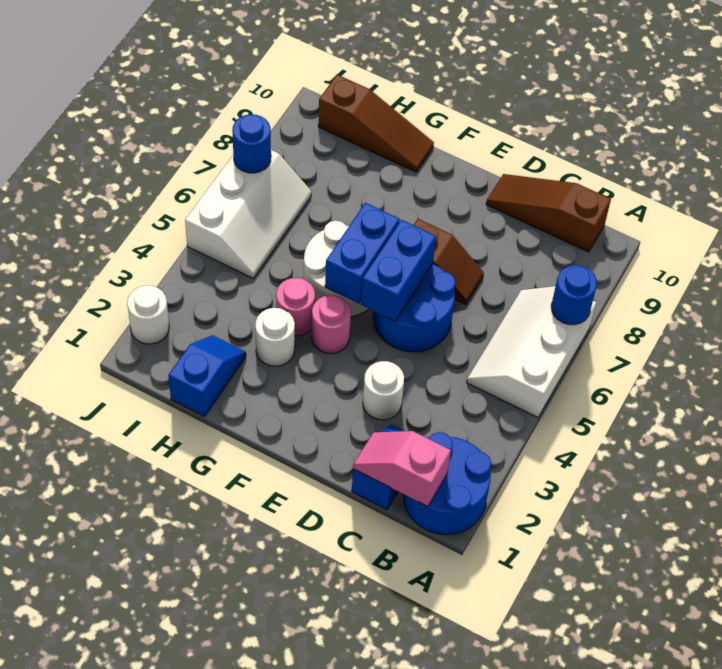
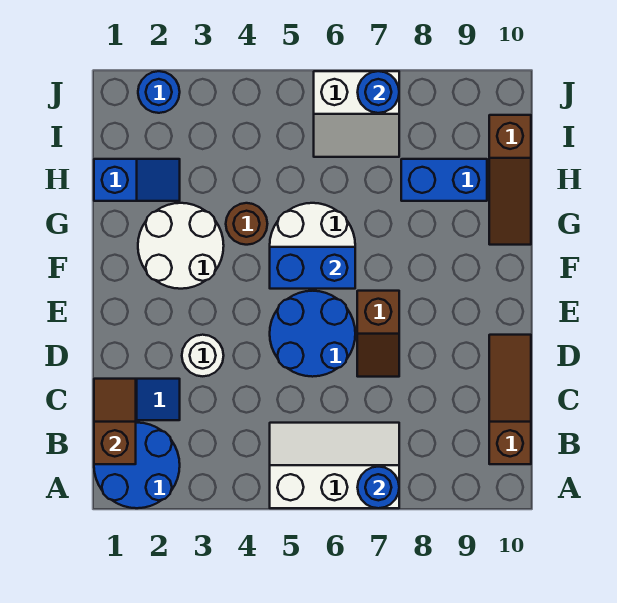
pink slope B1:C1 level 2 top B -> brown slope B1:C1 level 2 top B
blue brick E5:E6 level 2 -> blue brick H8:H9 level 1
pink round brick F4 level 1 -> none
white round brick G3 level 1 -> white round brick F2:G3 level 1
pink round brick G4 level 1 -> brown round brick G4 level 1
white slope I5:J7 level 1 top J -> white slope I6:J7 level 1 top J
white round brick J2 level 1 -> blue round brick J2 level 1

